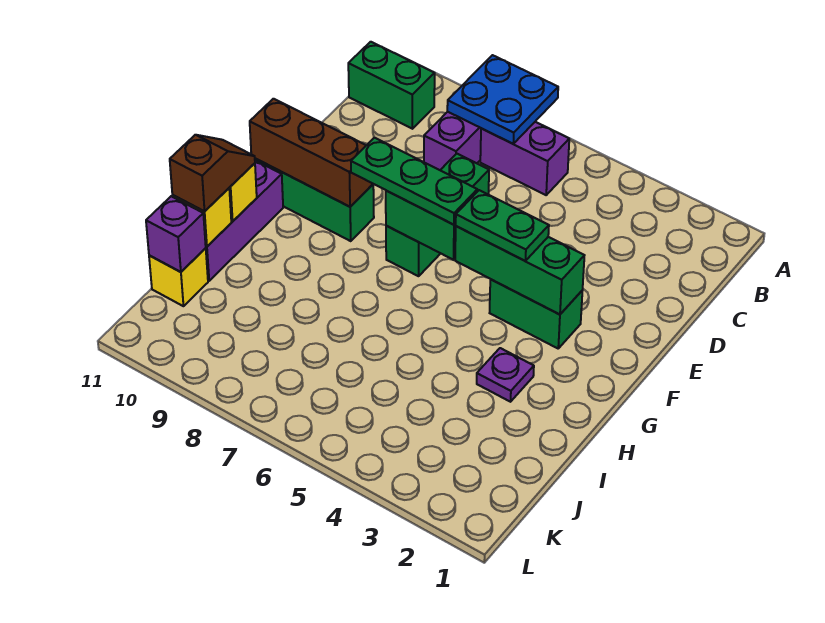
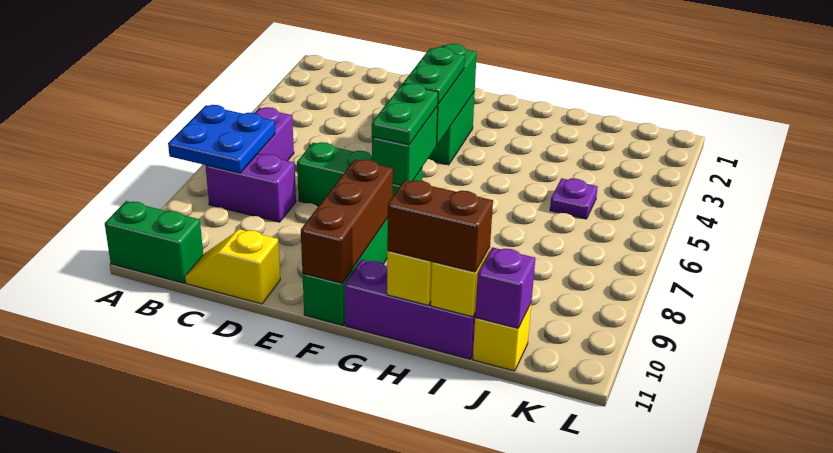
green brick B10:B11 level 1 -> green brick A11:B11 level 1
none -> yellow slope C11:D11 level 1 top D
green plate F6:F8 level 3 -> green plate F6:F7 level 3
purple plate H3 level 1 -> purple plate J5 level 1
brown slope H11:I11 level 3 top I -> brown brick H11:I11 level 3

